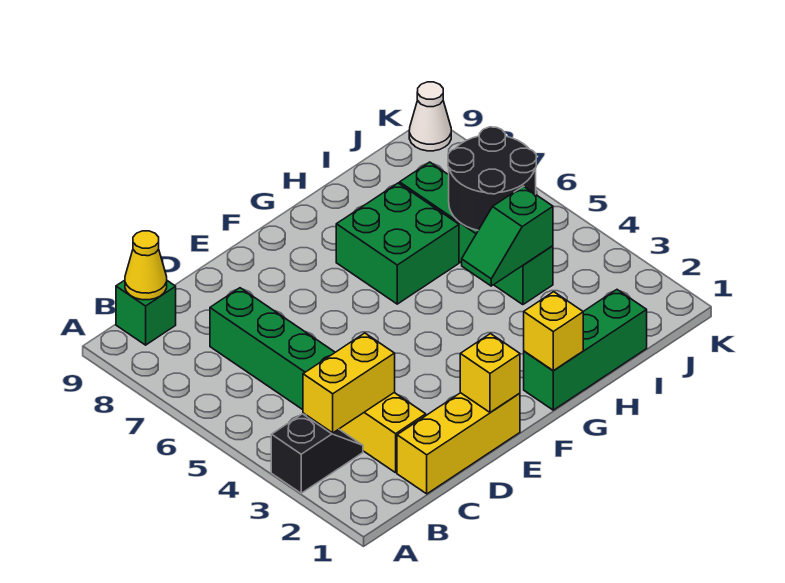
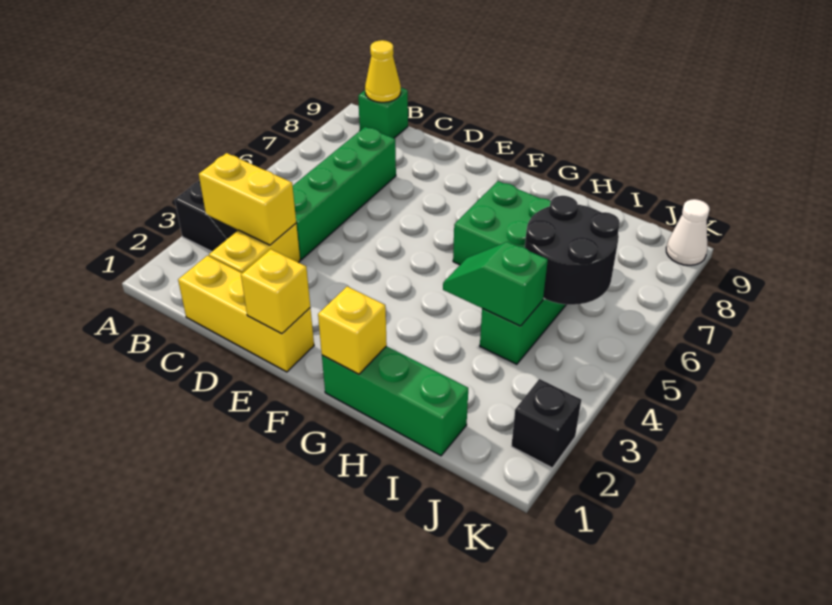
none -> black brick K2 level 1

